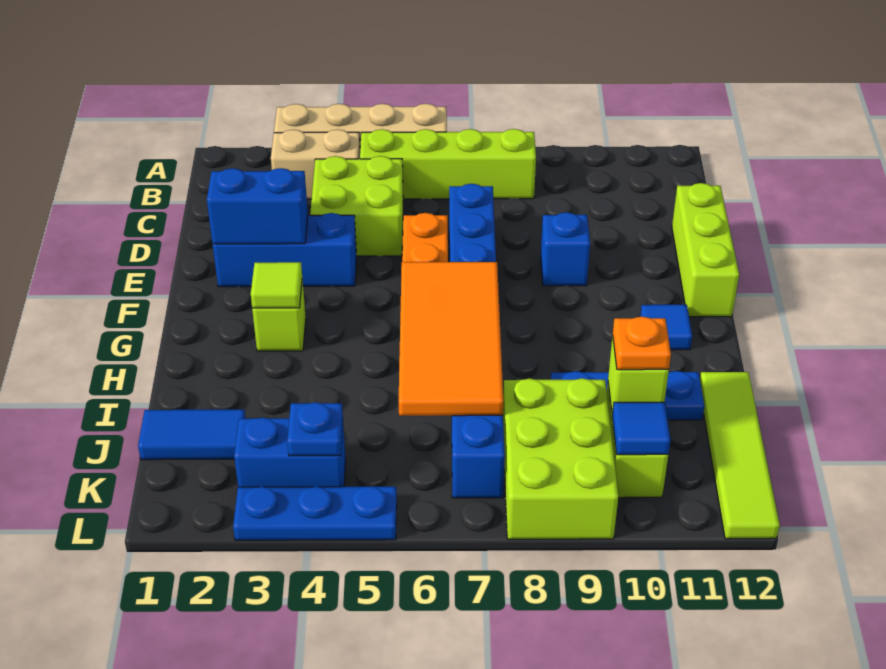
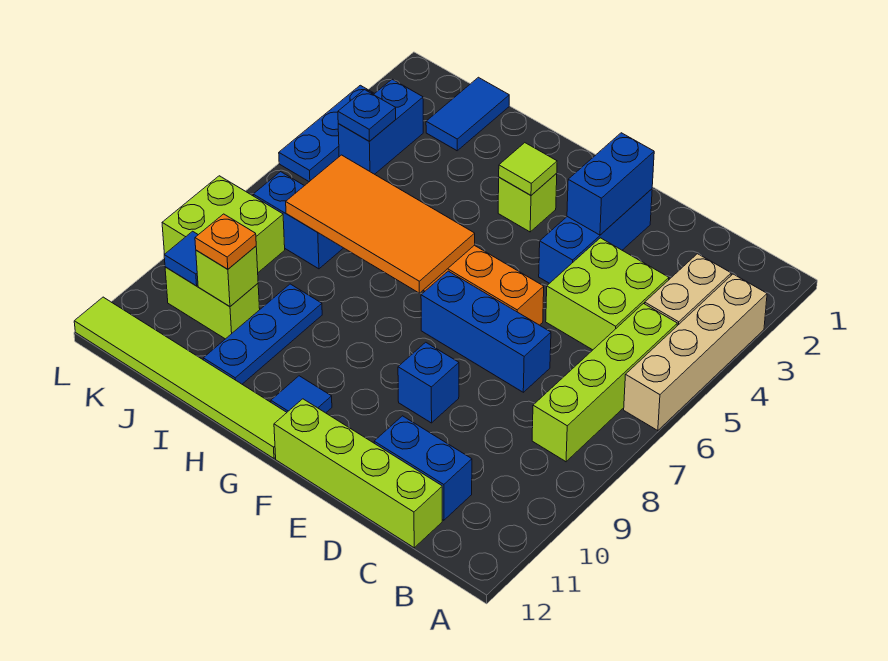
none -> blue brick C11:D11 level 1
lime brick D12:F12 level 1 -> lime brick C12:F12 level 1
lime tile I12:L12 level 1 -> lime tile G12:L12 level 1
lime brick J8:L9 level 1 -> lime brick K8:L9 level 1

